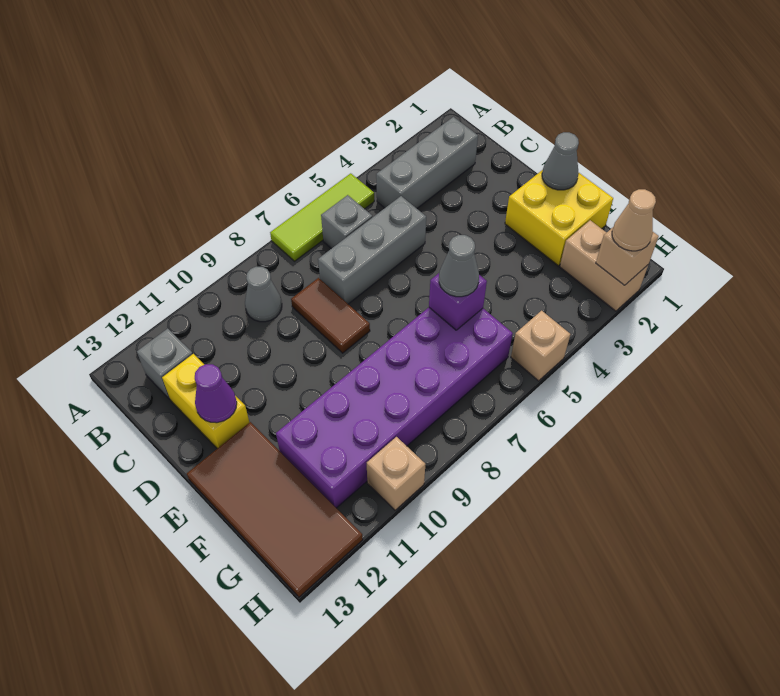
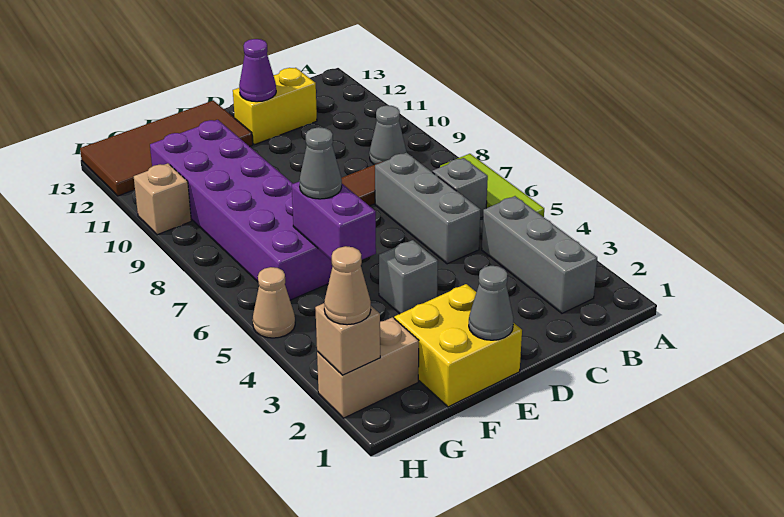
grey brick B12 level 1 -> grey brick E4 level 1
purple brick F6 level 2 -> purple brick F5:F6 level 2
tan brick H5 level 1 -> tan cone H5 level 1

